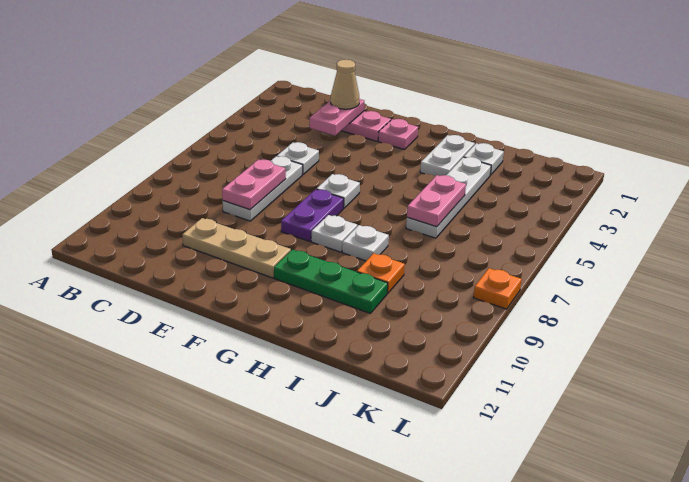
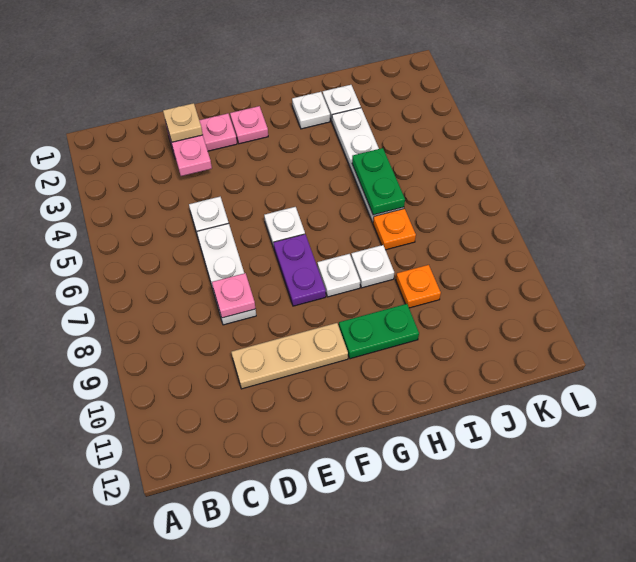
tan cone D2 level 3 -> tan plate D2 level 3
pink plate D7:D8 level 2 -> pink plate D8 level 2
green plate G10:I10 level 1 -> green plate G10:H10 level 1
white plate H2:H3 level 1 -> white plate H2 level 1
pink plate I5:I6 level 2 -> green plate I5:I6 level 2
orange plate L8 level 1 -> orange plate I7 level 1

